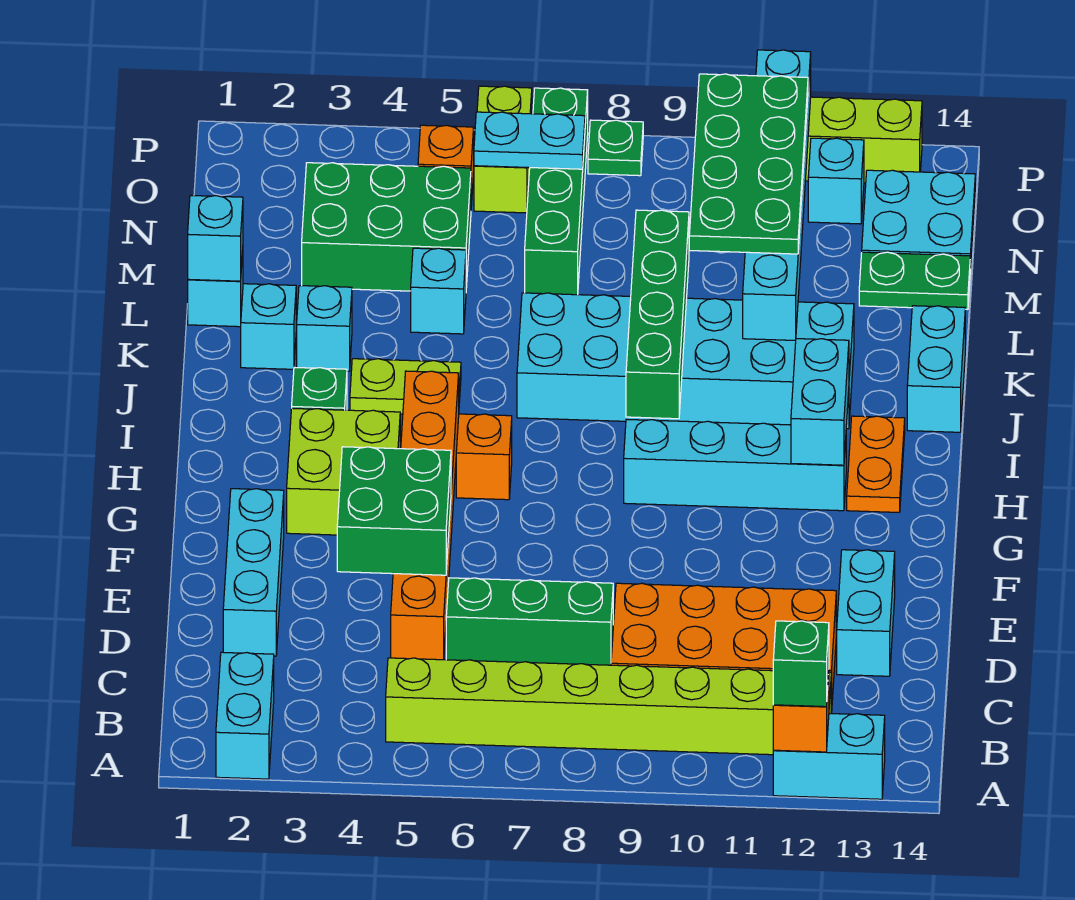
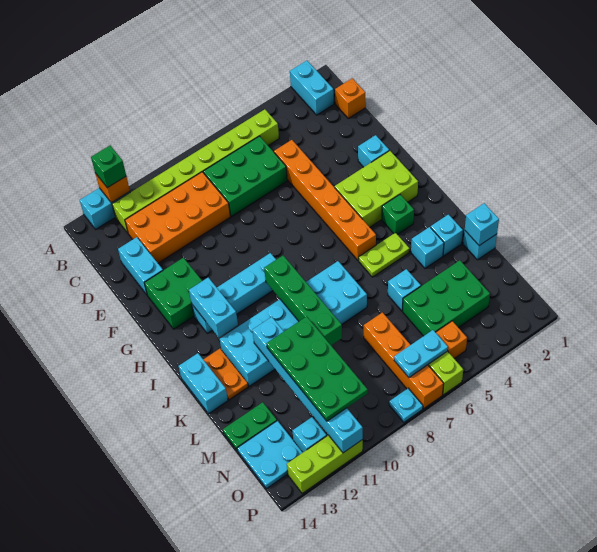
cyan brick D2:F2 level 1 -> cyan brick F2 level 1
green brick D6:D8 level 1 -> green brick C6:D8 level 1
green brick E4:F5 level 2 -> green brick F12:G13 level 1
lime brick G3:H4 level 1 -> lime brick G2:H4 level 1
orange brick H6 level 1 -> orange brick C1 level 1
orange plate H13:I13 level 1 -> orange plate J13:K13 level 1
green brick M7:P7 level 1 -> orange brick M7:P7 level 1
green plate P8 level 1 -> cyan plate P8 level 1

